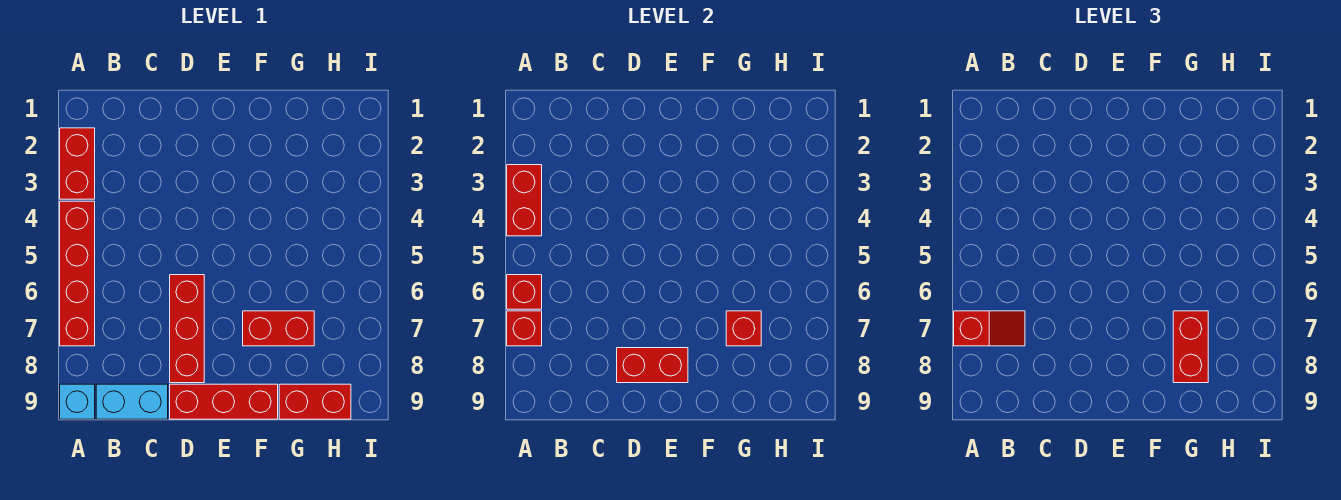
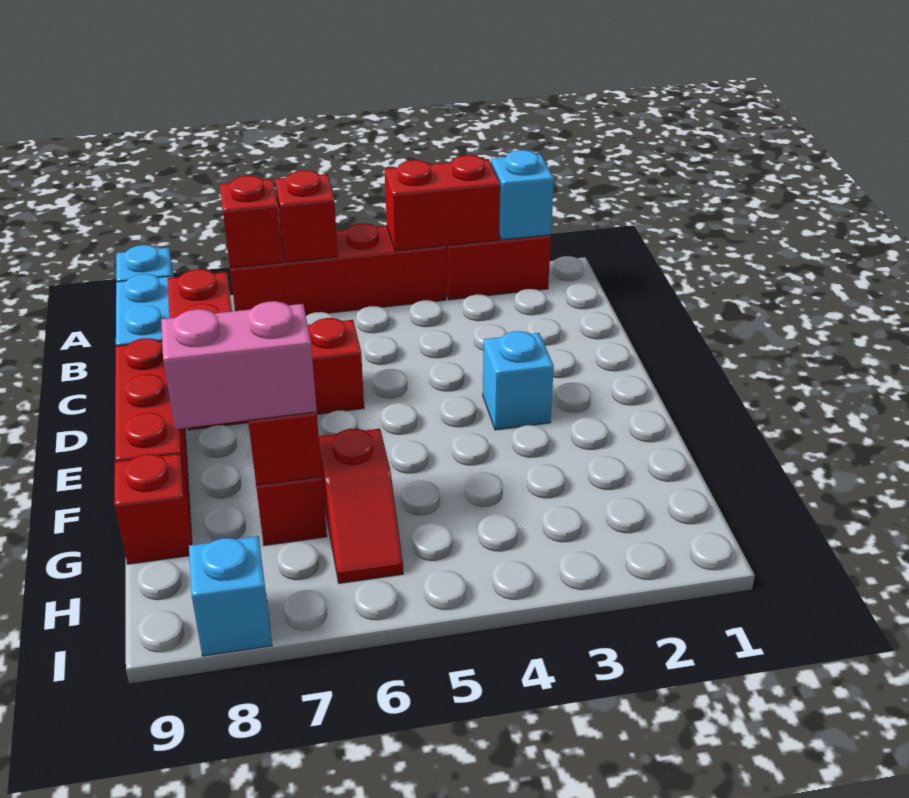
none -> cyan brick A2 level 2
red slope A7:B7 level 3 top A -> red slope G6:H6 level 1 top G
none -> cyan brick E3 level 1
red brick G7:G8 level 3 -> pink brick G7:G8 level 3
red brick G9:H9 level 1 -> red brick G9 level 1
none -> cyan brick I8 level 1

